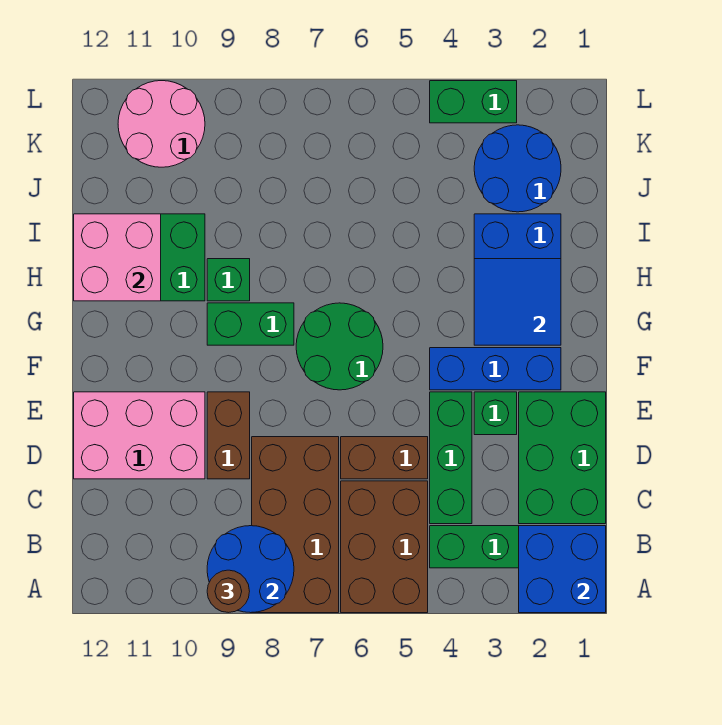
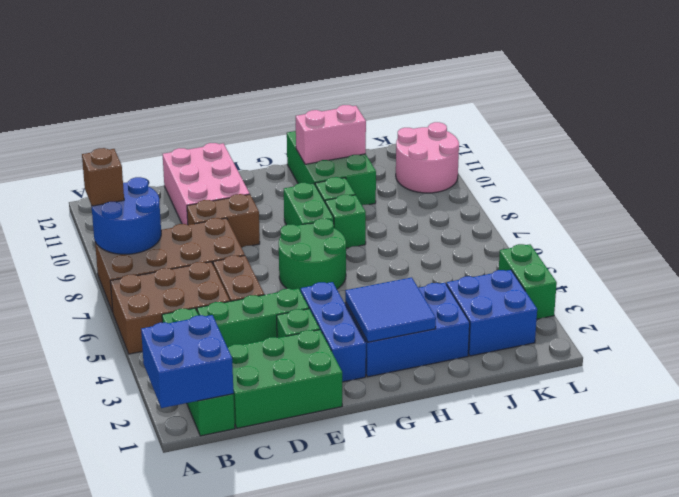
brown round brick A9 level 3 -> brown brick A9 level 3
none -> green brick H8 level 1
pink brick H11:I12 level 2 -> pink brick H11:I11 level 2
blue round brick J2:K3 level 1 -> blue brick J2:K3 level 1

